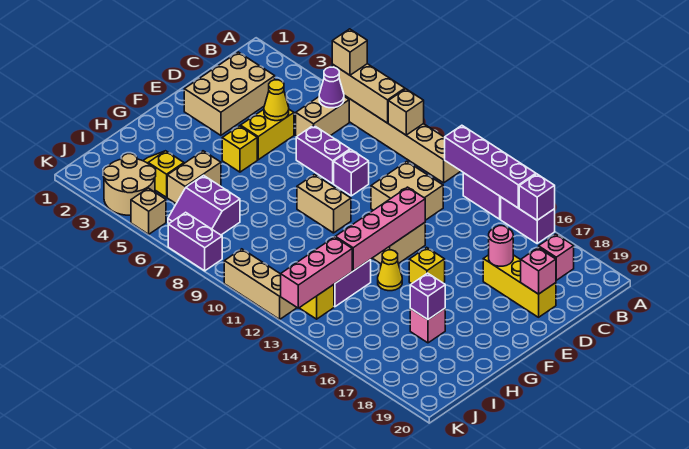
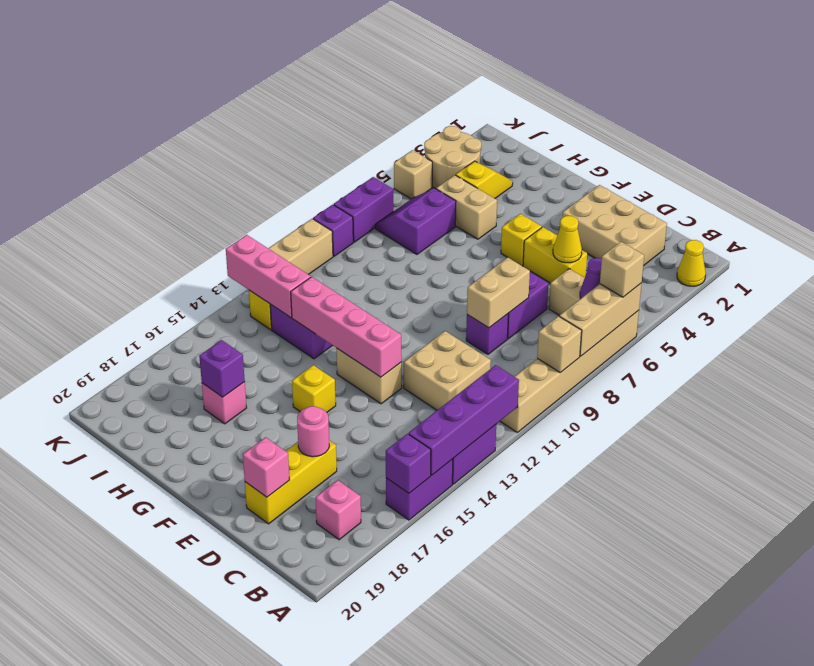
tan brick F9:F10 level 1 -> tan brick D8:D9 level 2
yellow cone G14 level 1 -> yellow cone A2 level 1
none -> purple brick K9 level 1

